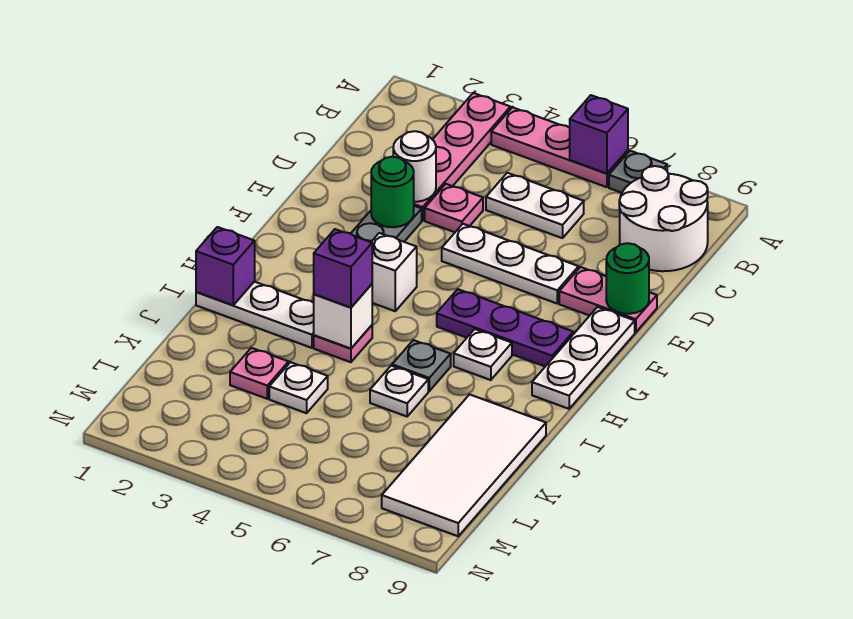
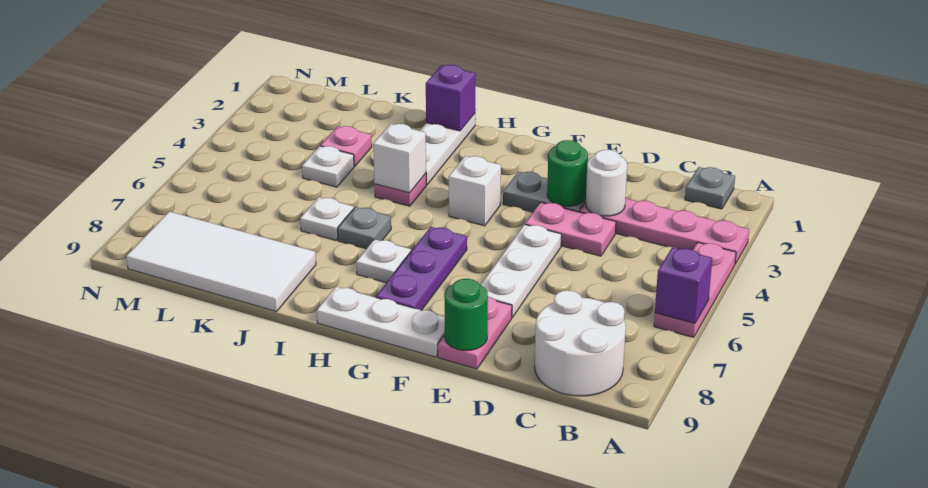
grey plate A7 level 1 -> grey plate B1 level 1
white plate C5:C6 level 1 -> none
pink plate D4 level 1 -> pink plate D4:E4 level 1
purple brick I4 level 3 -> none

